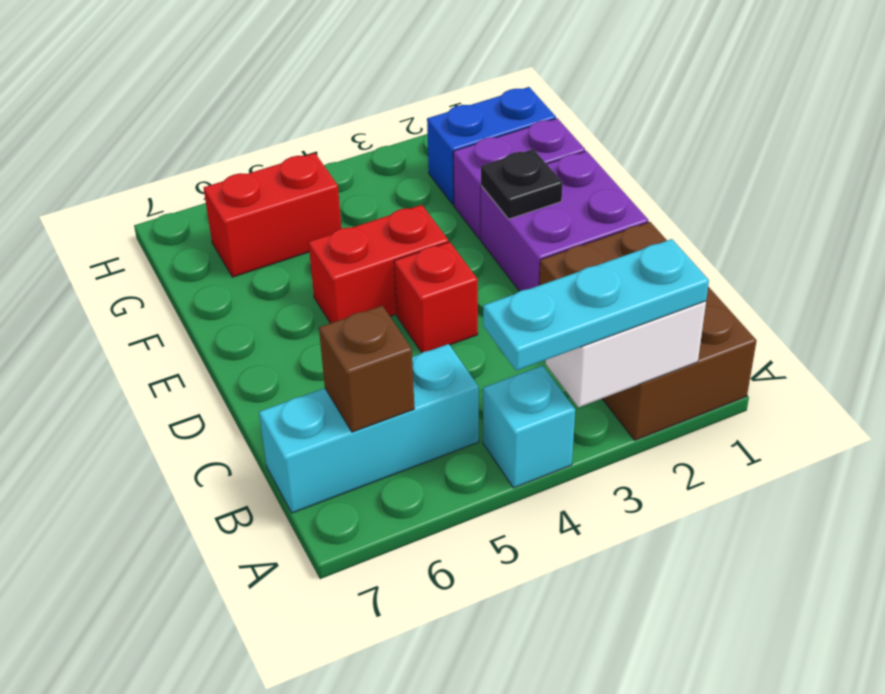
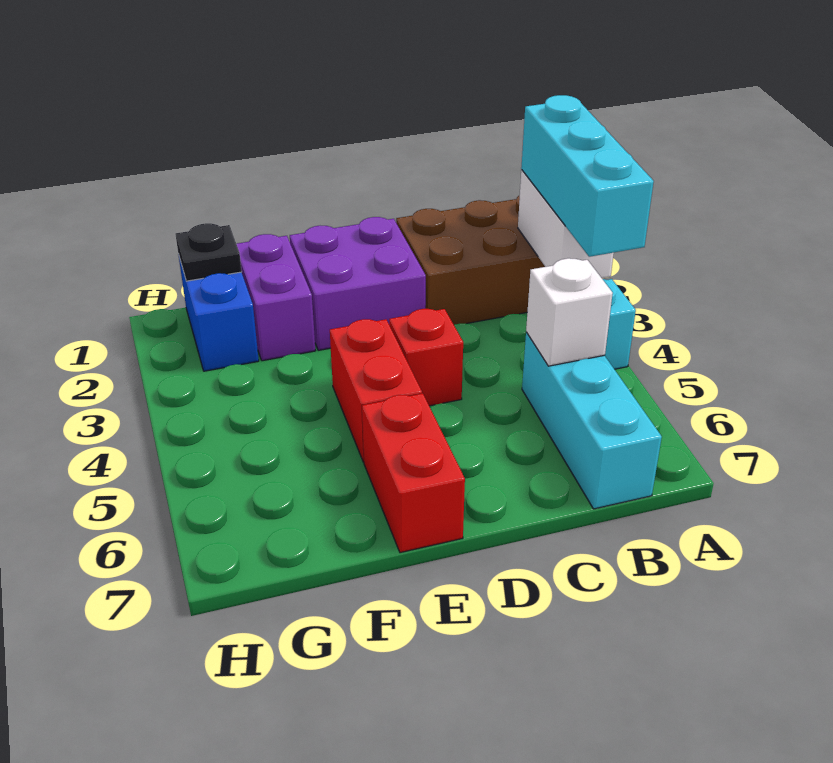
cyan plate A2:A4 level 3 -> cyan brick A2:A4 level 3
none -> white brick B5 level 2
brown brick B6 level 2 -> none
black plate E2 level 2 -> black plate G1 level 2
red brick G5:G6 level 1 -> red brick E6:E7 level 1

